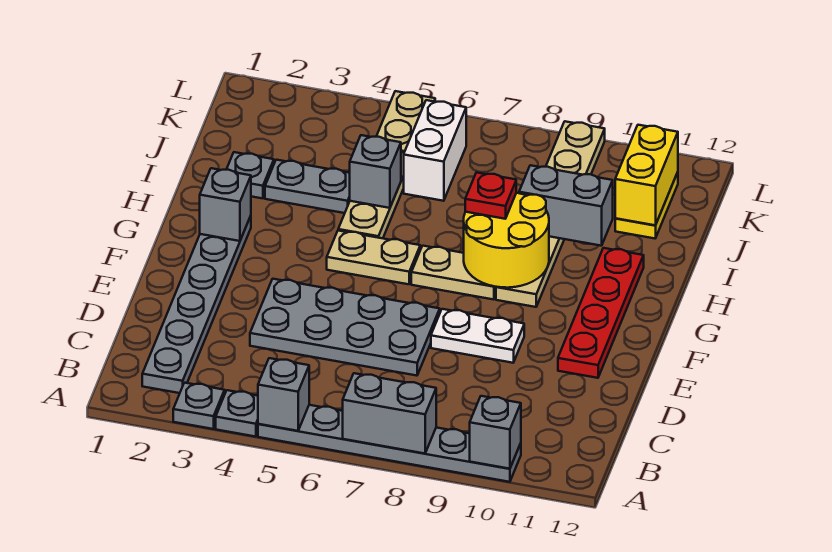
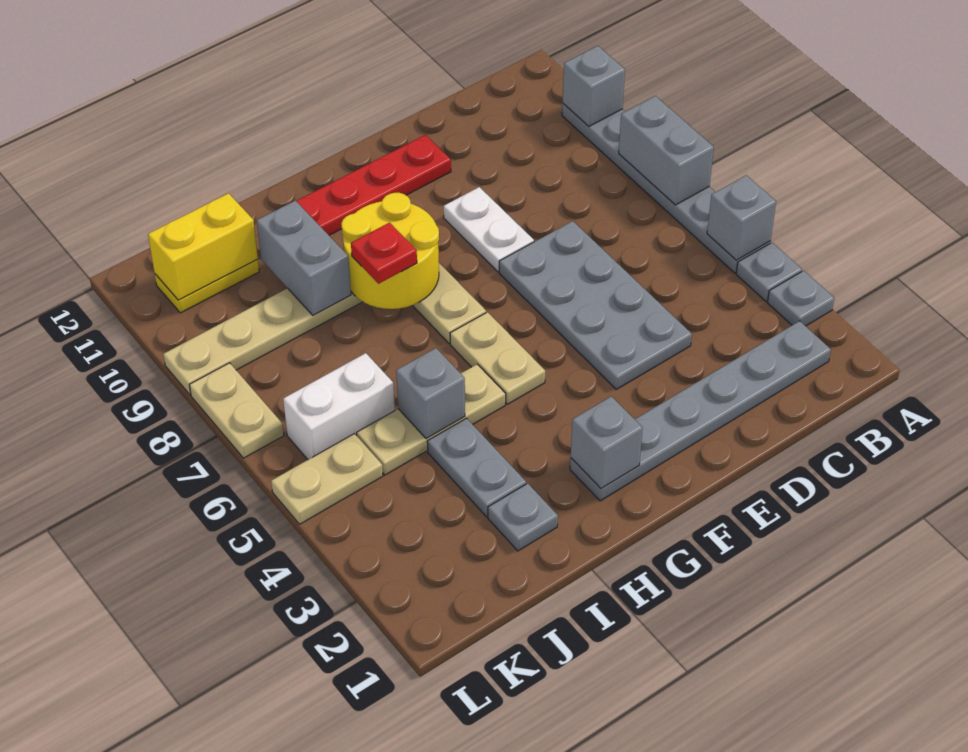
none -> tan plate L7:L8 level 1

